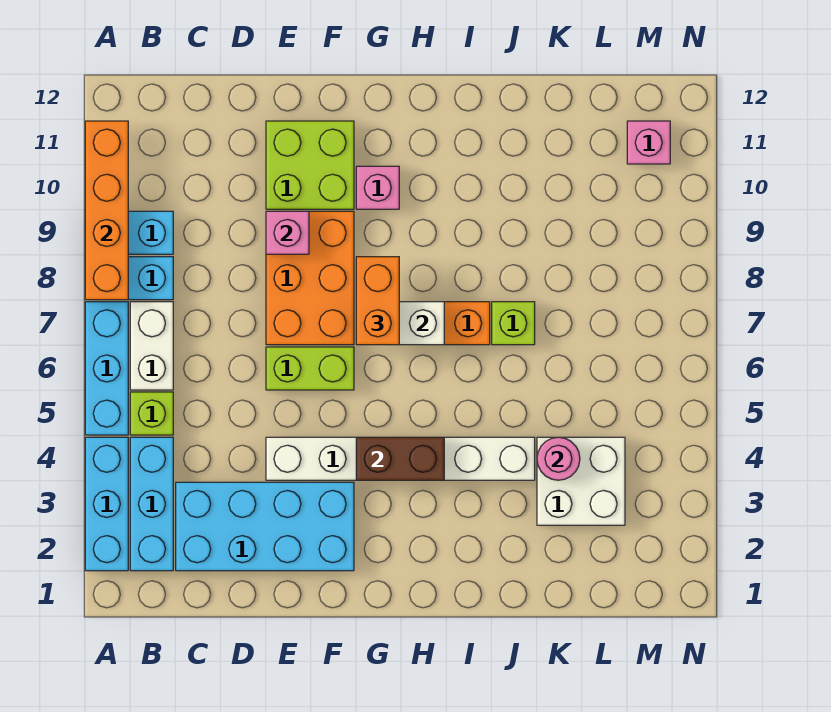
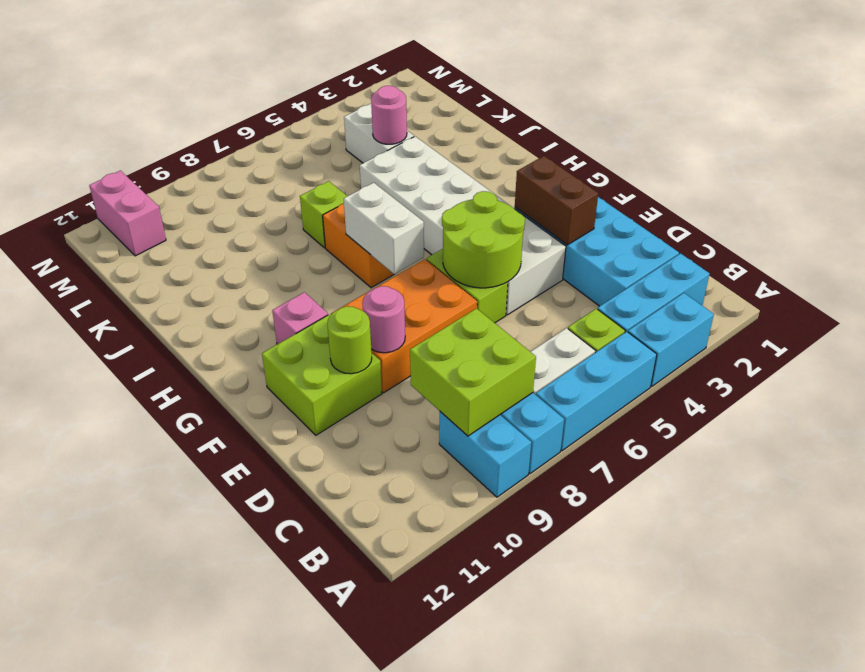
cyan brick A2:A4 level 1 -> cyan brick A3:A4 level 1
orange brick A8:A11 level 2 -> none
none -> lime brick B8:C9 level 2
white brick E4:J4 level 1 -> white brick E4:J5 level 1
none -> lime round brick E5:F6 level 2
pink brick E9 level 2 -> pink round brick E9 level 2
none -> lime round brick E10 level 2
brown brick G4:H4 level 2 -> brown brick E3:F3 level 2
orange brick G7:G8 level 3 -> none
white brick K3:L4 level 1 -> white brick K4:L4 level 1
pink brick M11 level 1 -> pink brick M11:N11 level 1

